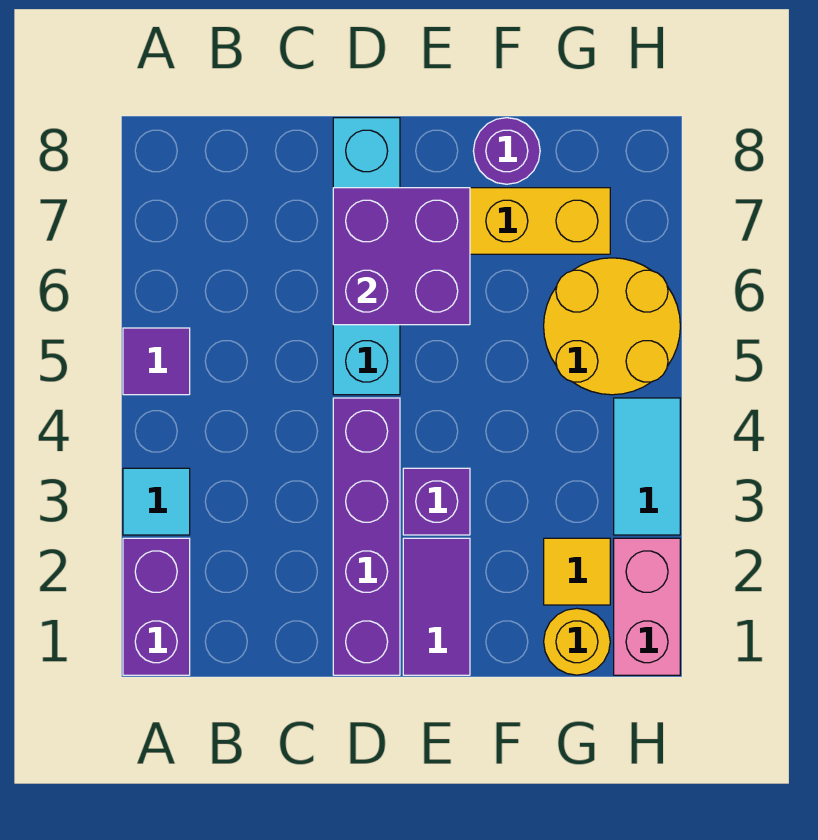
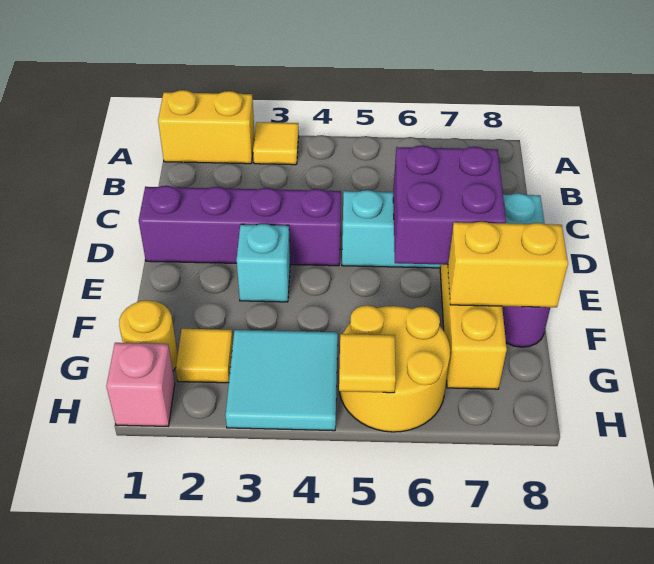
purple brick A1:A2 level 1 -> yellow brick A1:A2 level 1
cyan tile A3 level 1 -> yellow tile A3 level 1
purple tile A5 level 1 -> none
purple tile E1:E2 level 1 -> none
purple brick E3 level 1 -> cyan brick E3 level 1
none -> yellow brick F7:F8 level 2
pink brick H1:H2 level 1 -> pink brick H1 level 1
cyan tile H3:H4 level 1 -> cyan tile G3:H4 level 1
none -> yellow tile H5 level 2

